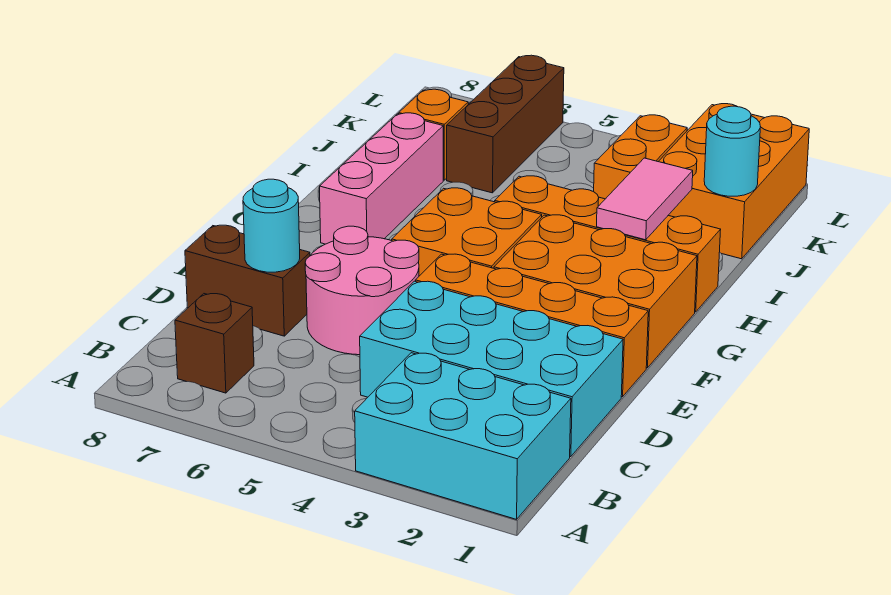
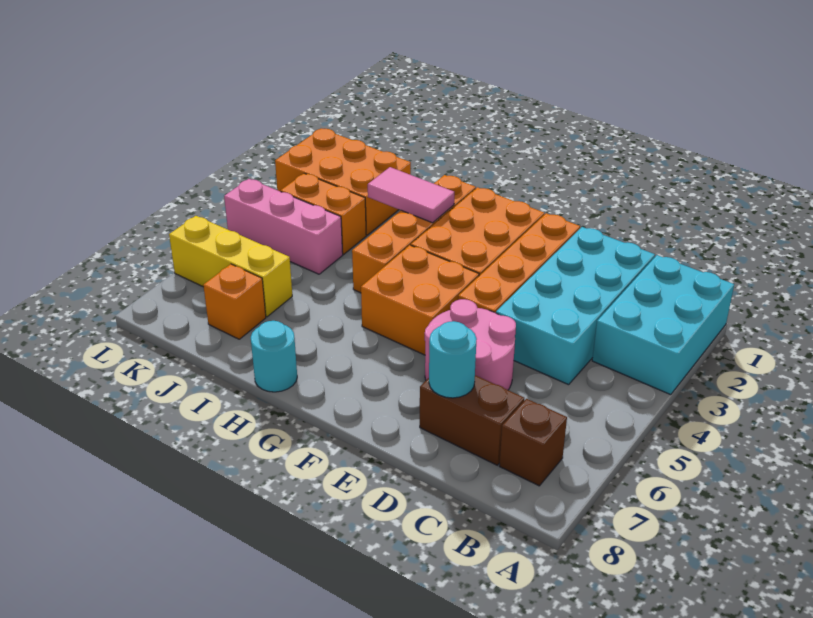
brown brick D7:D8 level 1 -> brown brick C7:D7 level 1
pink brick G7:I7 level 1 -> pink brick J4:L4 level 1
cyan round brick J1 level 2 -> cyan round brick H8 level 1
brown brick J6:L6 level 1 -> yellow brick J6:L6 level 1

